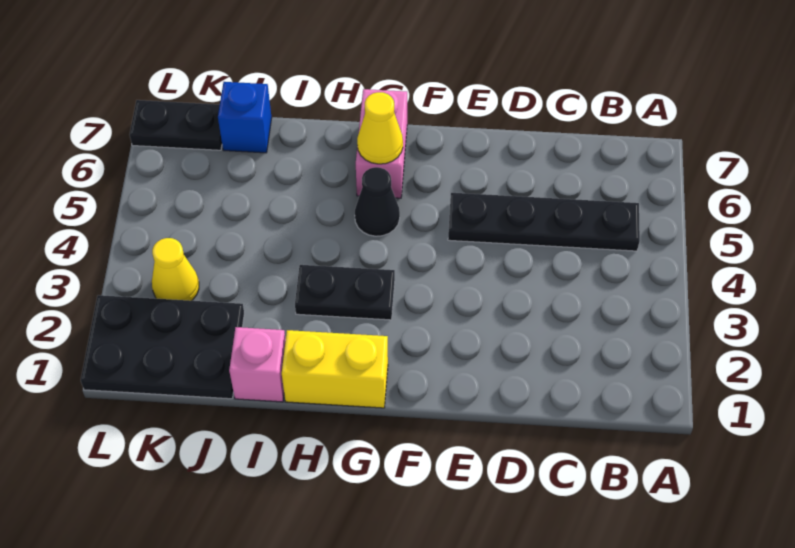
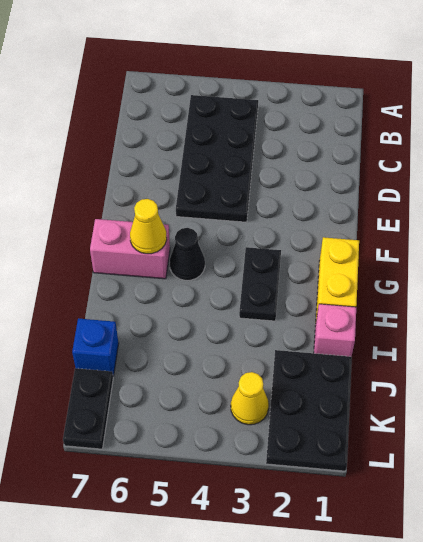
black plate B5:E5 level 1 -> black plate B4:E5 level 1

